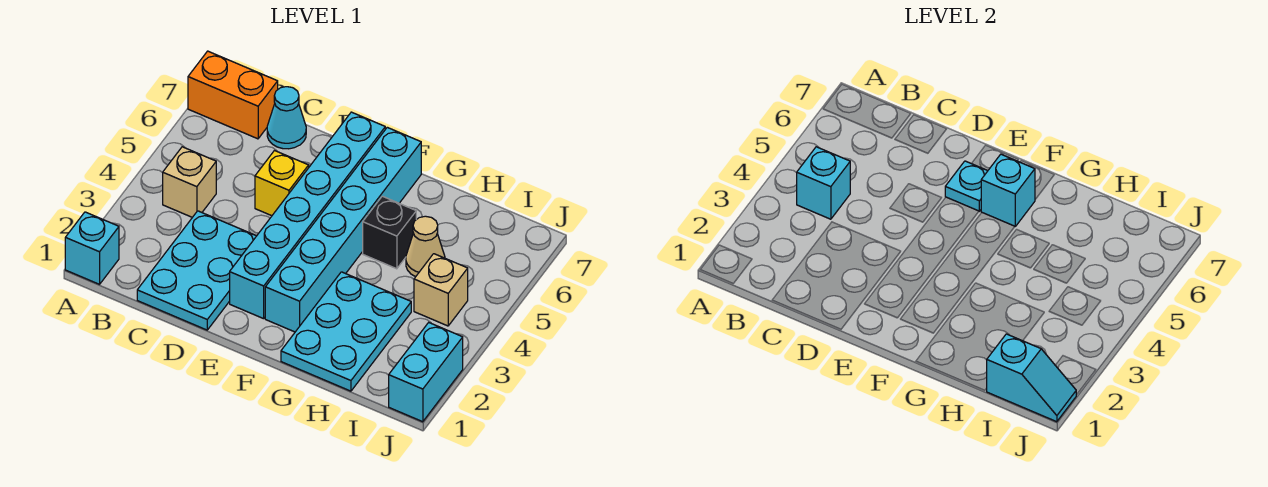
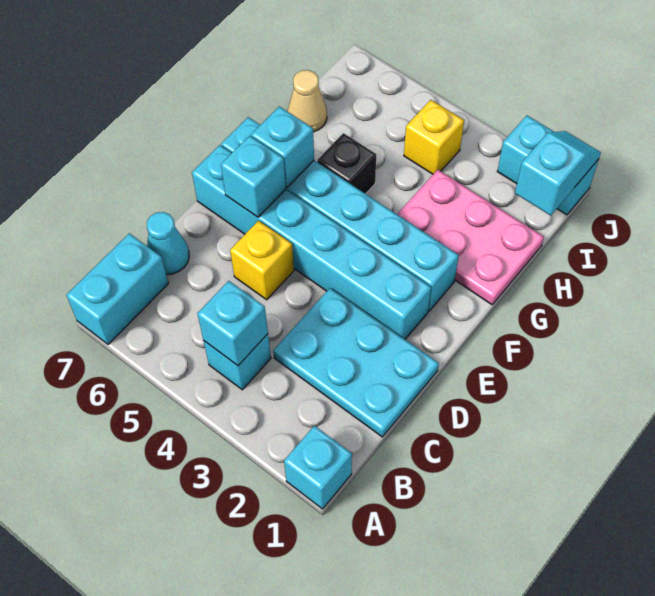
orange brick A7:B7 level 1 -> cyan brick A7:B7 level 1
tan brick B4 level 1 -> cyan brick B4 level 1
cyan plate E6 level 2 -> cyan brick E6 level 2
cyan plate G1:H3 level 1 -> pink plate G1:H3 level 1
tan cone H5 level 1 -> tan cone H7 level 1
tan brick I4 level 1 -> yellow brick I4 level 1

